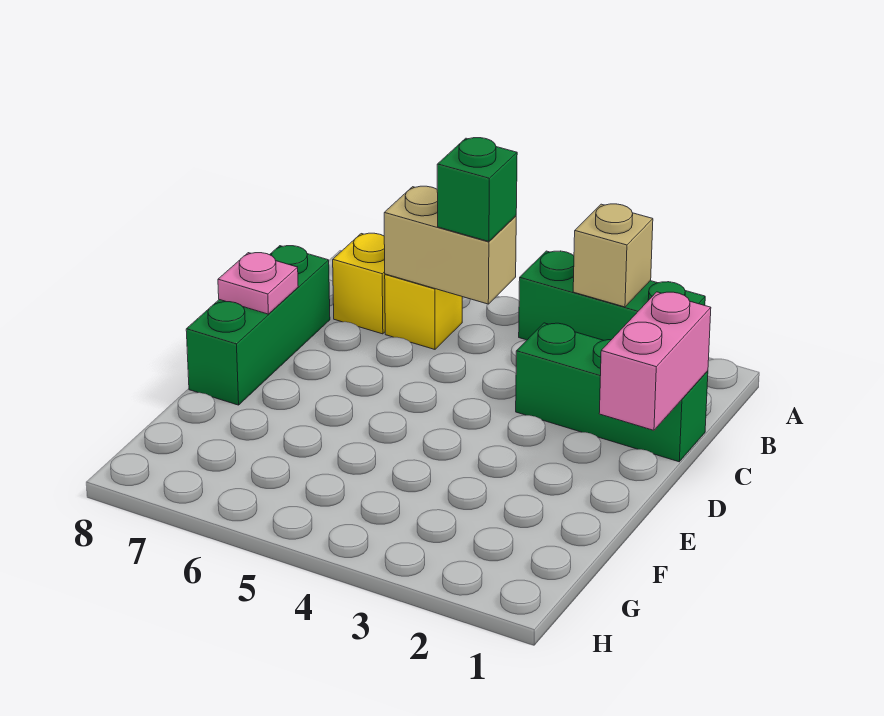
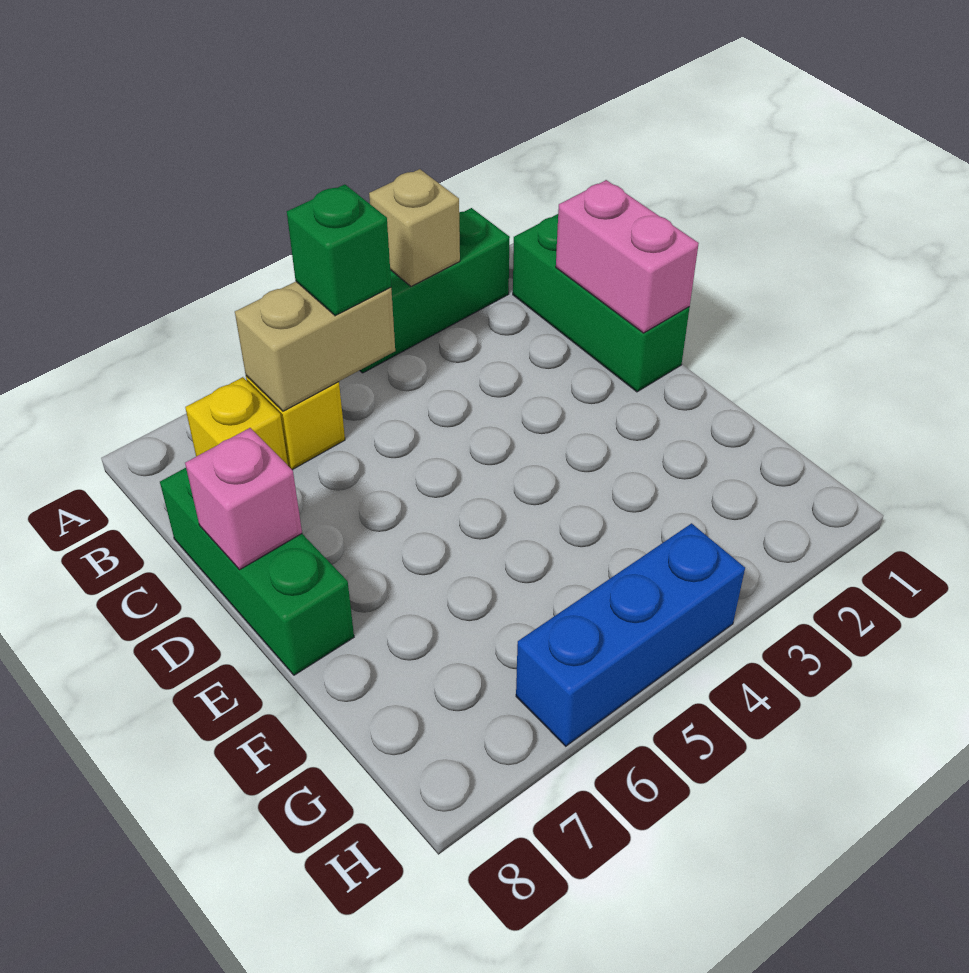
green brick C1:C3 level 1 -> green brick B1:D1 level 1
pink plate D8 level 2 -> pink brick D8 level 2
none -> blue brick H4:H6 level 1

